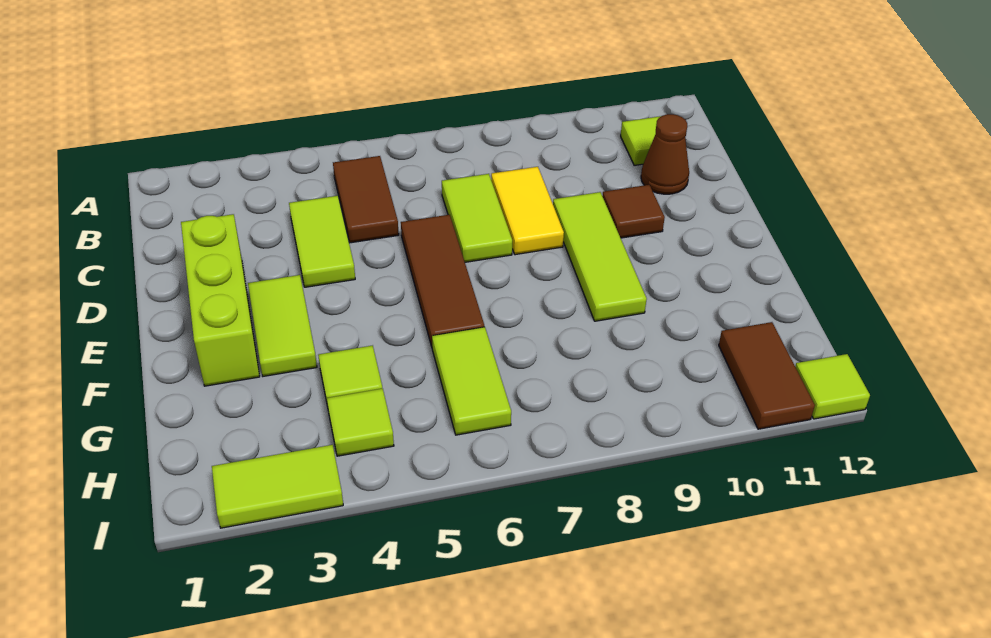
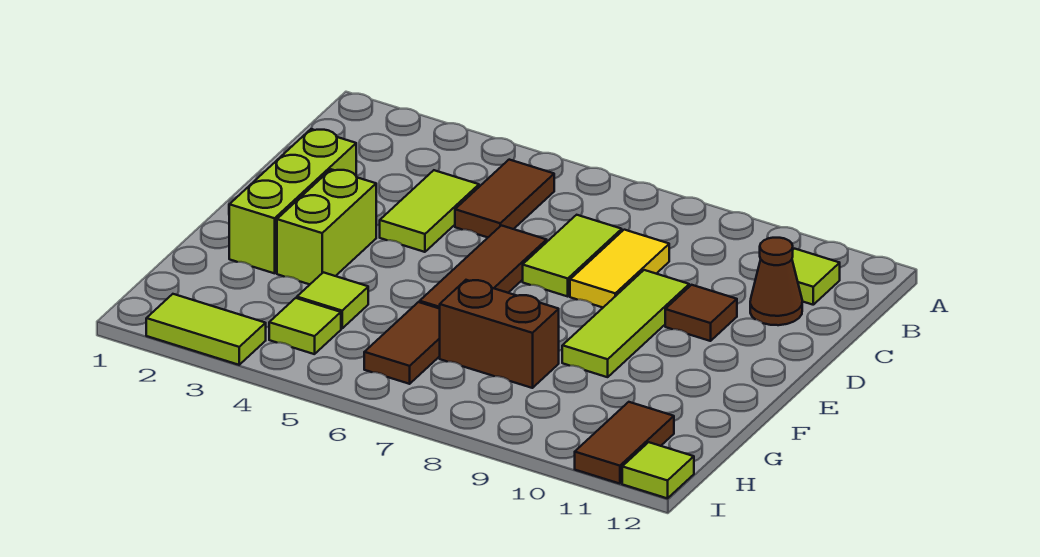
lime tile E3:F3 level 1 -> lime brick E3:F3 level 1
lime tile G6:H6 level 1 -> brown tile G6:H6 level 1
none -> brown brick G7:G8 level 1

